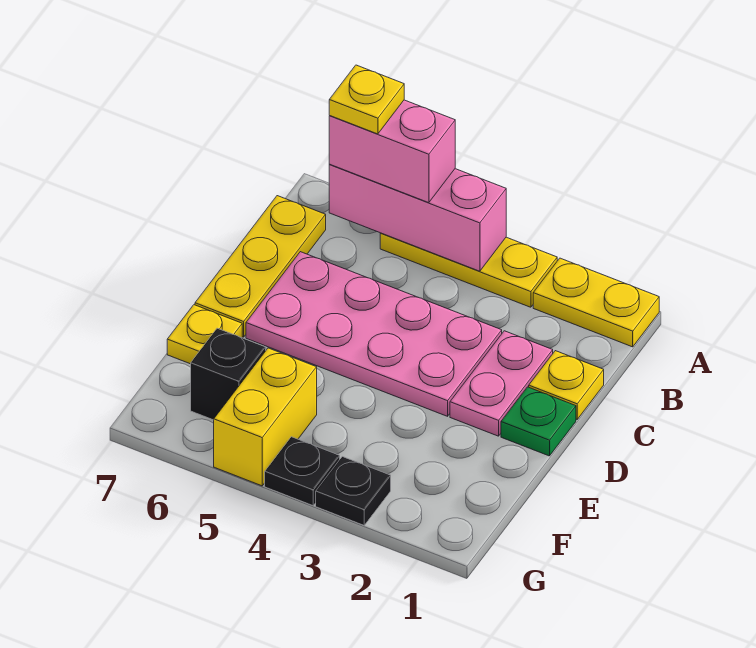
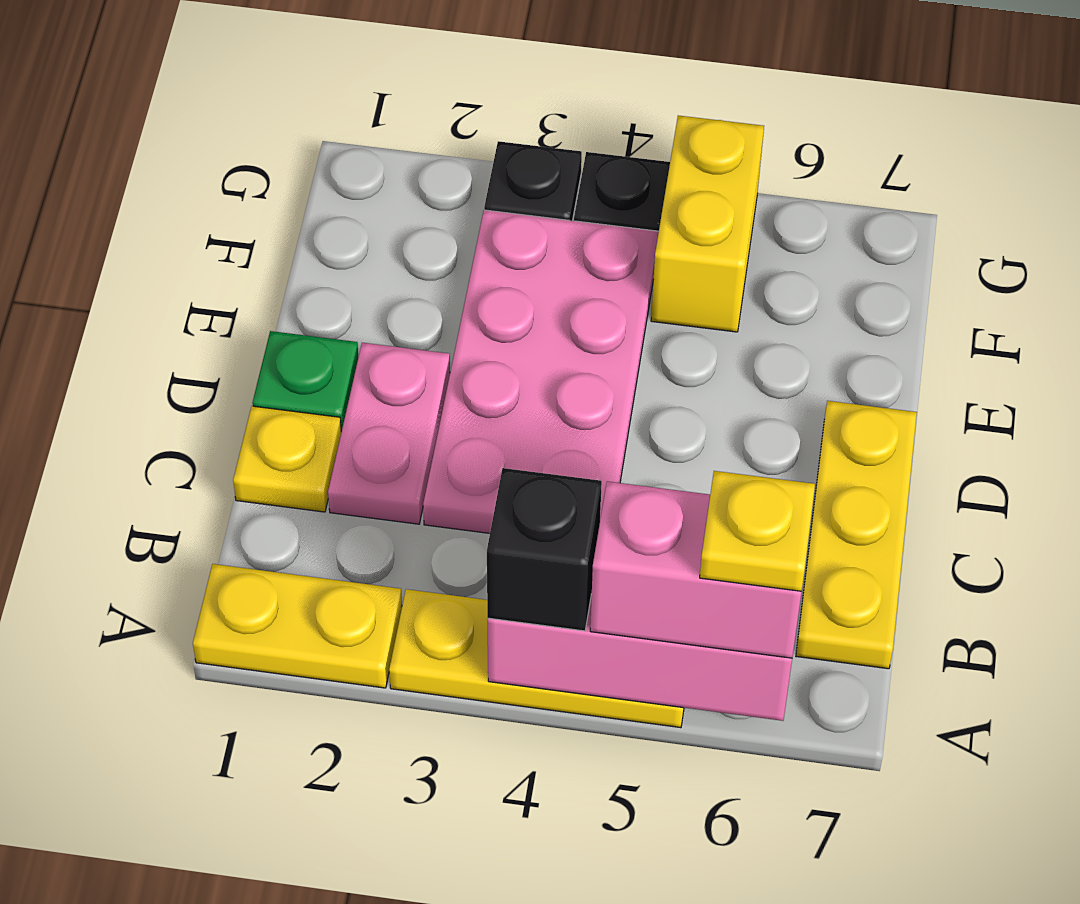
pink plate C3:D6 level 1 -> pink plate C3:F4 level 1
yellow plate E7 level 1 -> none
black brick F6 level 1 -> black brick A4 level 3

